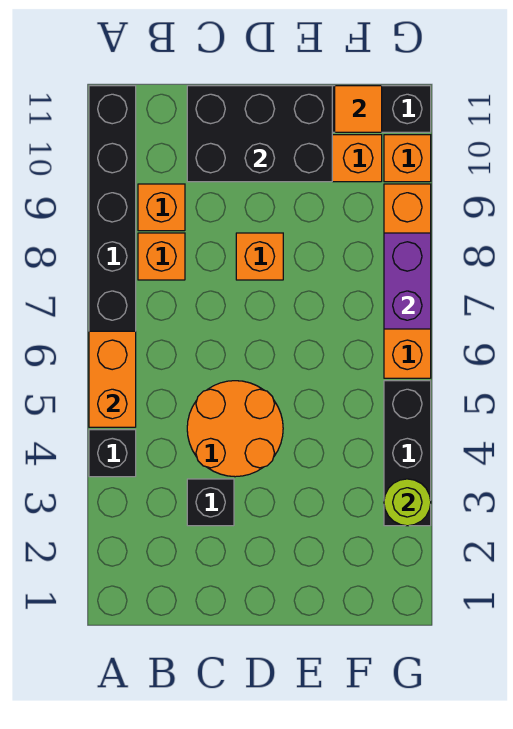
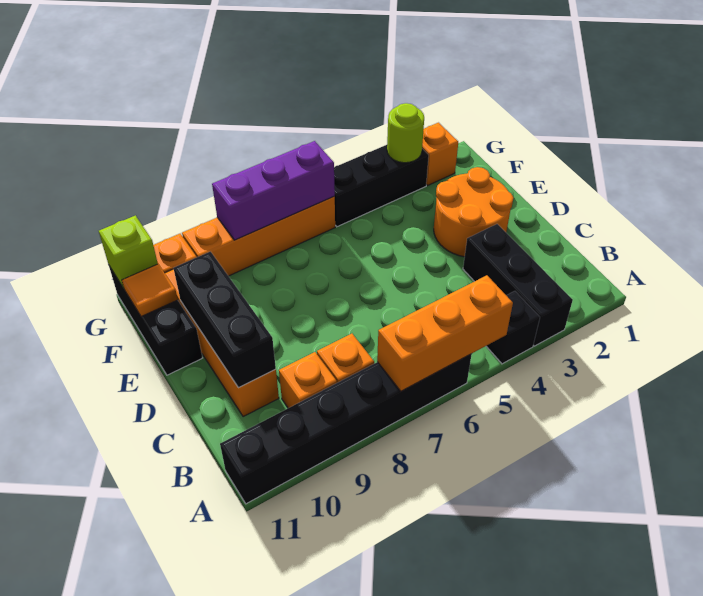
orange brick A5:A6 level 2 -> orange brick A5:A7 level 2
black brick C3 level 1 -> black brick A3:C3 level 1
orange round brick C4:D5 level 1 -> orange round brick D2:E3 level 1
black brick C10:E11 level 2 -> black brick C10:E10 level 2
orange brick D8 level 1 -> orange brick G2 level 1
purple brick G7:G8 level 2 -> purple brick G6:G8 level 2
none -> lime brick G11 level 2

